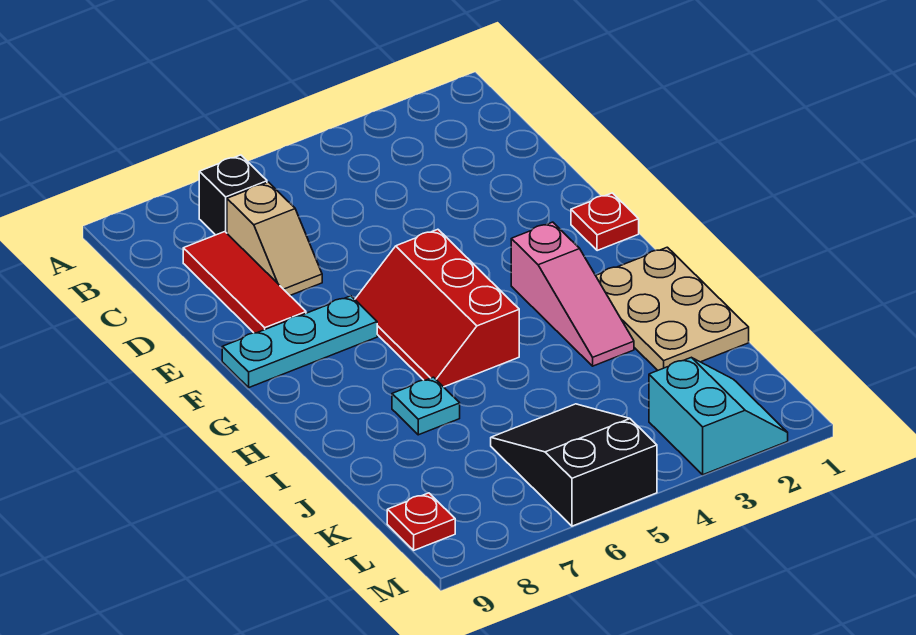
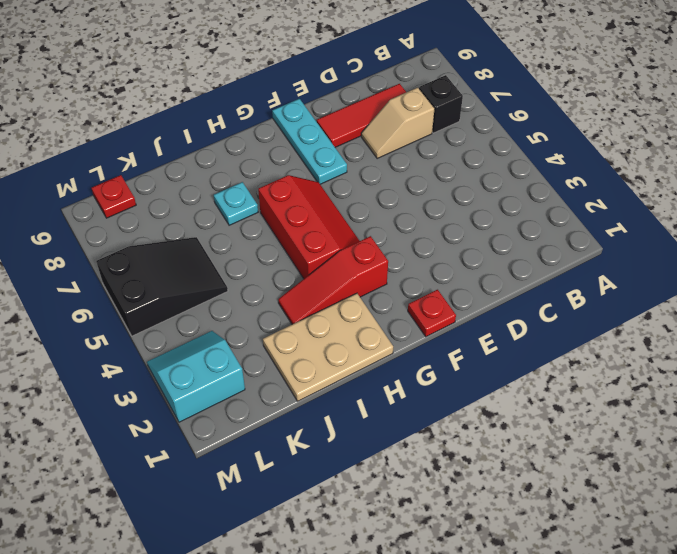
red slope F5:H6 level 1 top 5 -> red slope G4:H6 level 1 top H
pink slope G3:I3 level 1 top G -> red slope G3:I3 level 1 top G
cyan slope L2:M3 level 1 top 3 -> cyan slope L2:M3 level 1 top 2

